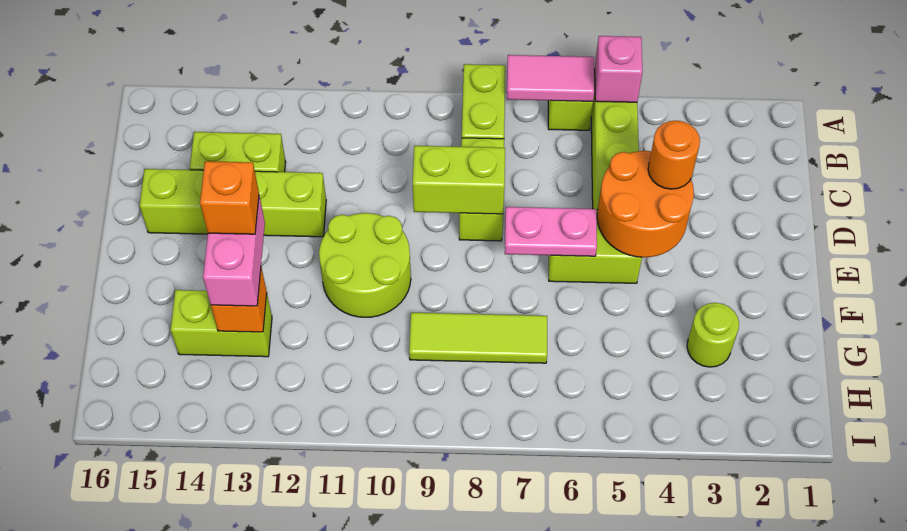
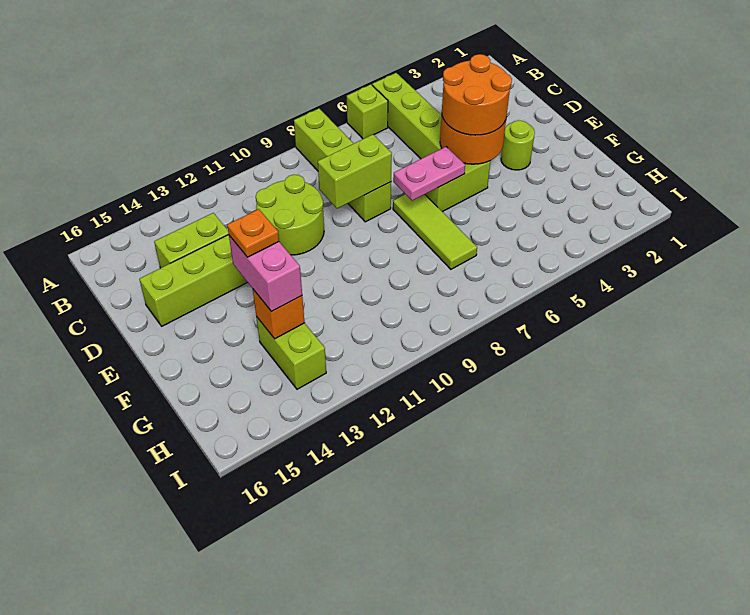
pink brick A5 level 2 -> none
pink tile A6:A7 level 2 -> none
orange round brick D4 level 3 -> orange round brick D4:E5 level 3
lime round brick E10:F11 level 1 -> lime round brick C10:D11 level 1
orange brick F13 level 4 -> orange plate F13 level 4
lime round brick G3 level 1 -> lime round brick E3 level 1
lime tile G7:G9 level 1 -> lime tile E7:G7 level 1
lime brick G13:G14 level 1 -> lime brick G13:H13 level 1

